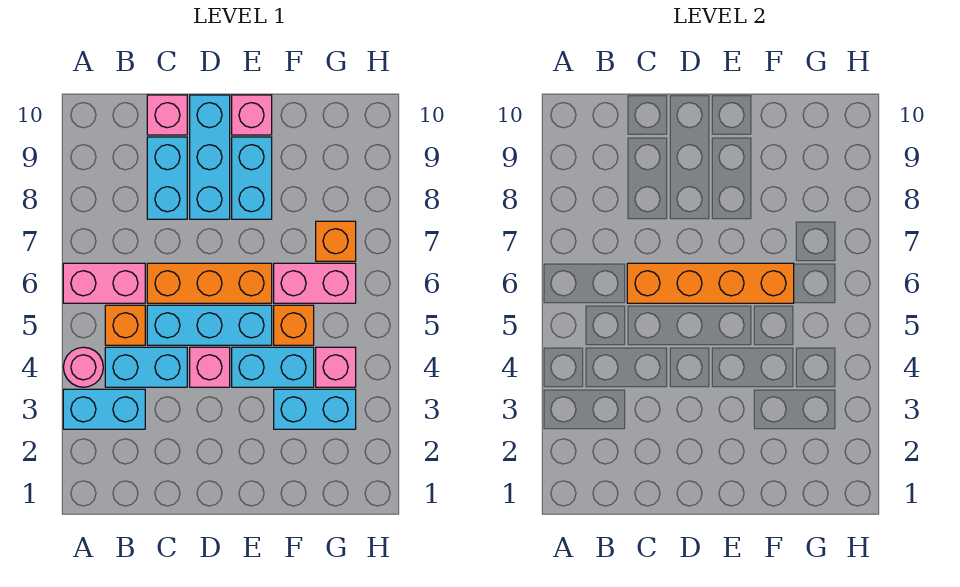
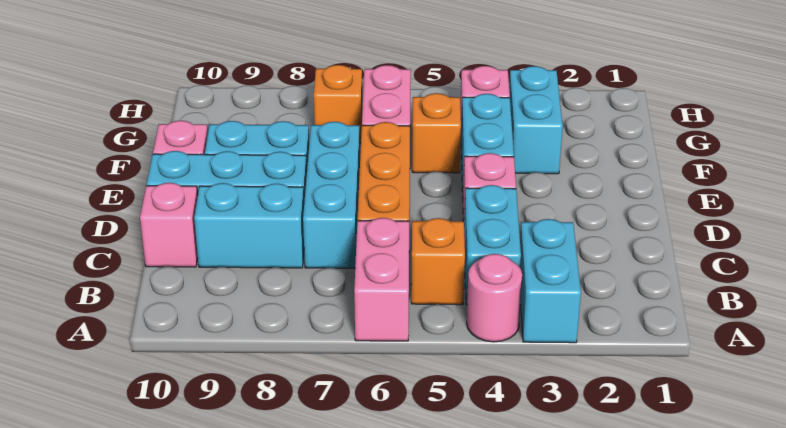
cyan brick C5:E5 level 1 -> cyan brick C7:E7 level 1
orange brick C6:F6 level 2 -> none

